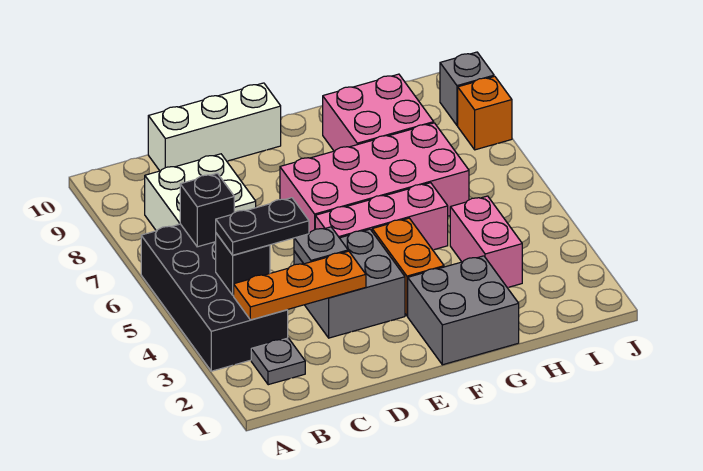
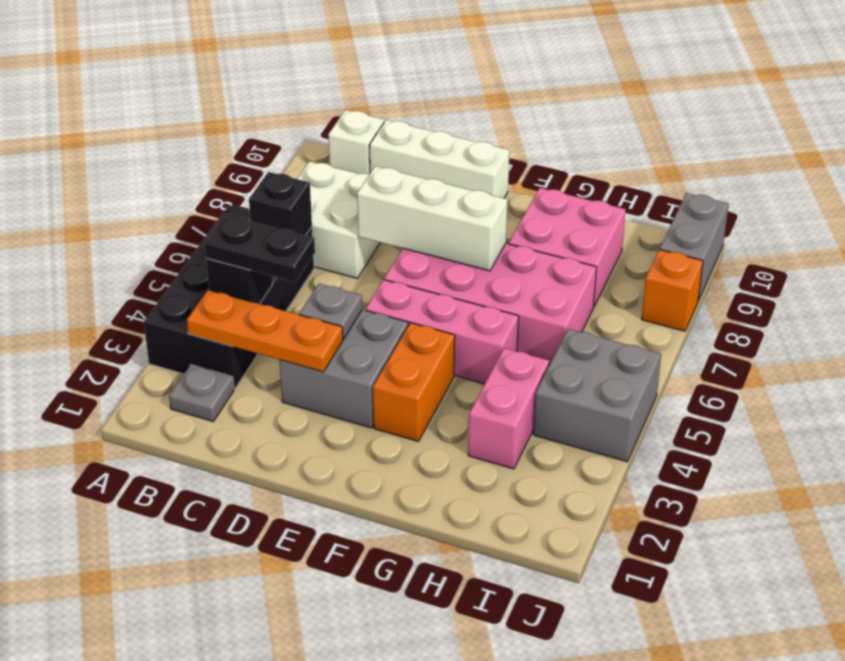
none -> white brick B10 level 1
none -> white brick D7:F7 level 2
grey brick F1:G2 level 1 -> grey brick I4:J5 level 1
grey brick J9 level 1 -> grey brick J9:J10 level 1

